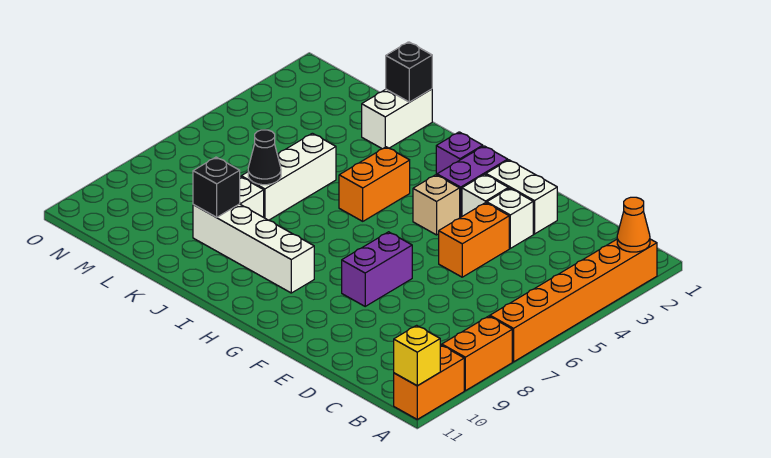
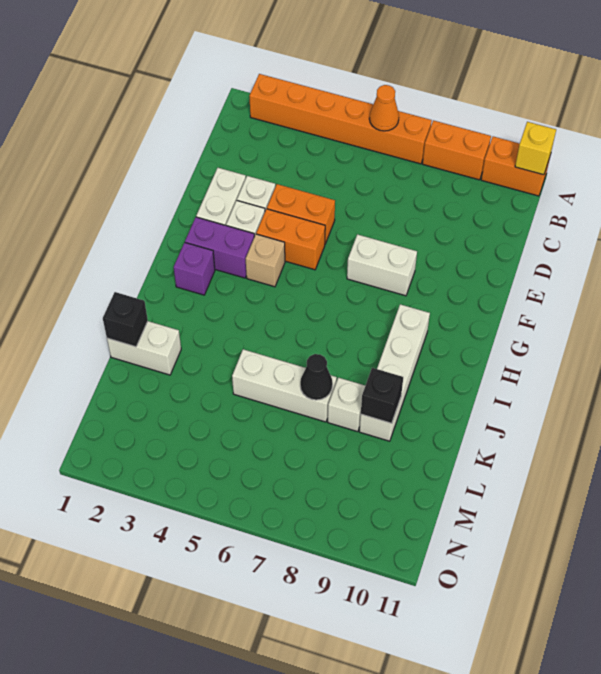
orange cone A2 level 2 -> orange cone A6 level 2
purple brick F7:F8 level 1 -> white brick F7:F8 level 1
orange brick I4:I5 level 1 -> orange brick F4:F5 level 1

